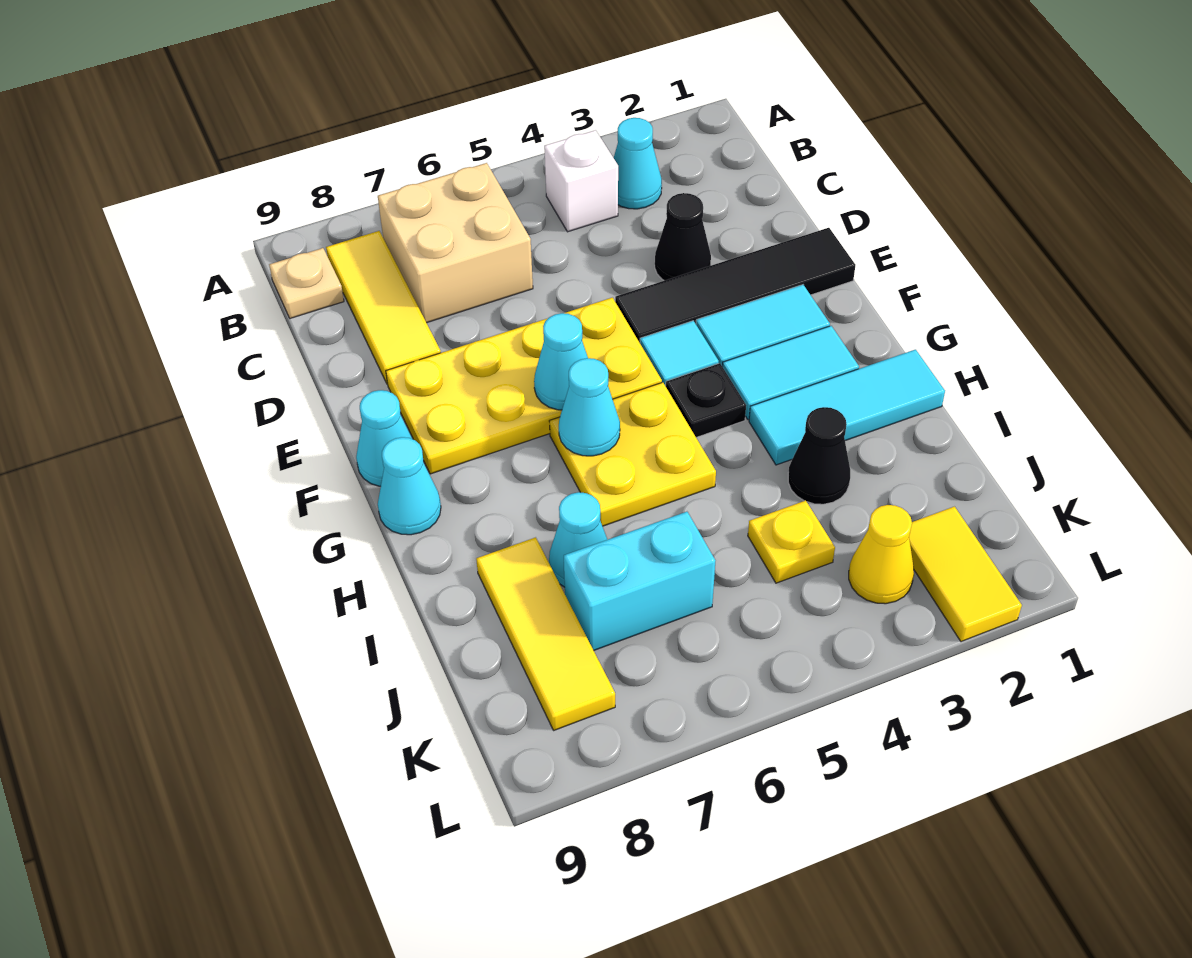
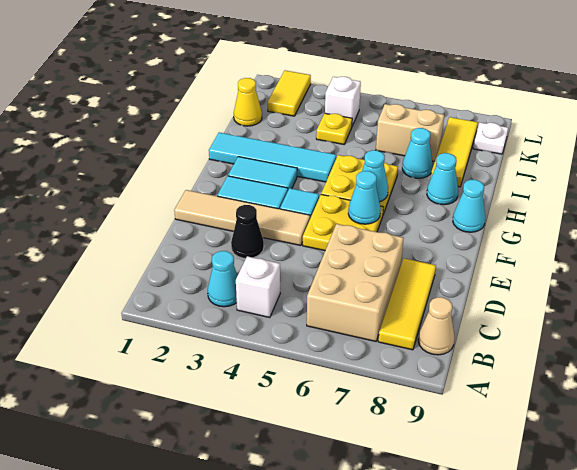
tan brick B6:C7 level 1 -> tan brick B6:D7 level 1
tan plate B9 level 1 -> tan cone B9 level 1
black tile E1:E4 level 1 -> tan tile E1:E4 level 1
yellow plate E5:F8 level 1 -> yellow plate E5:F6 level 1
cyan cone F9 level 1 -> cyan cone H8 level 1
black plate G4 level 1 -> none
cyan tile H1:H3 level 1 -> cyan tile H1:H4 level 1
black cone I3 level 1 -> none
cyan brick J6:J7 level 1 -> tan brick J6:J7 level 1
yellow cone K3 level 1 -> yellow cone J1 level 1
none -> white brick K4 level 1
none -> white plate K9 level 1

